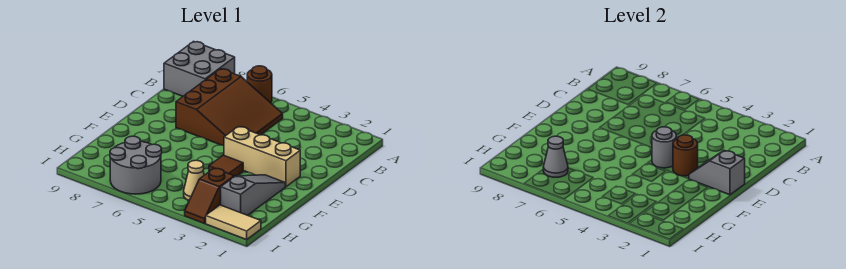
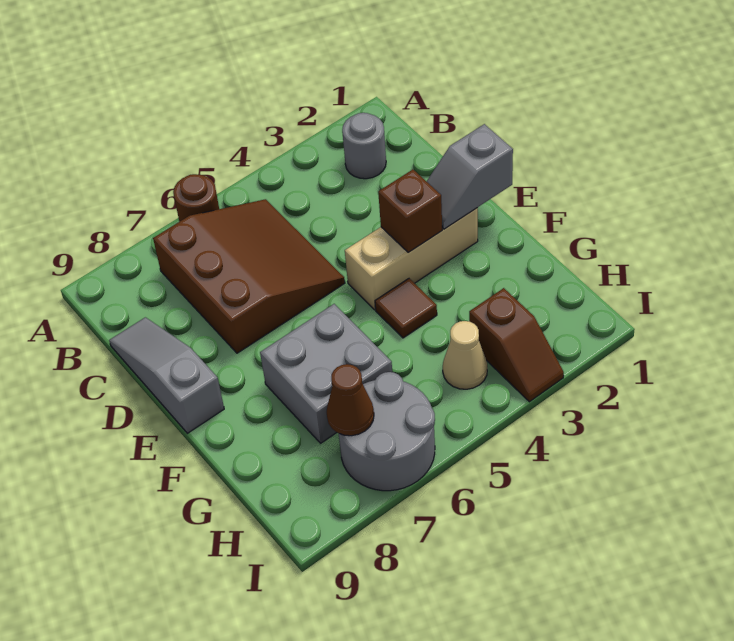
grey brick A8:B9 level 1 -> grey brick F6:G7 level 1
brown round brick E3 level 2 -> brown brick E3 level 2
grey round brick E4 level 2 -> grey round brick B2 level 1
grey slope F2:H2 level 1 top H -> grey slope C9:E9 level 1 top E
grey cone H7 level 2 -> brown cone H7 level 2
tan tile I1:I2 level 1 -> none

